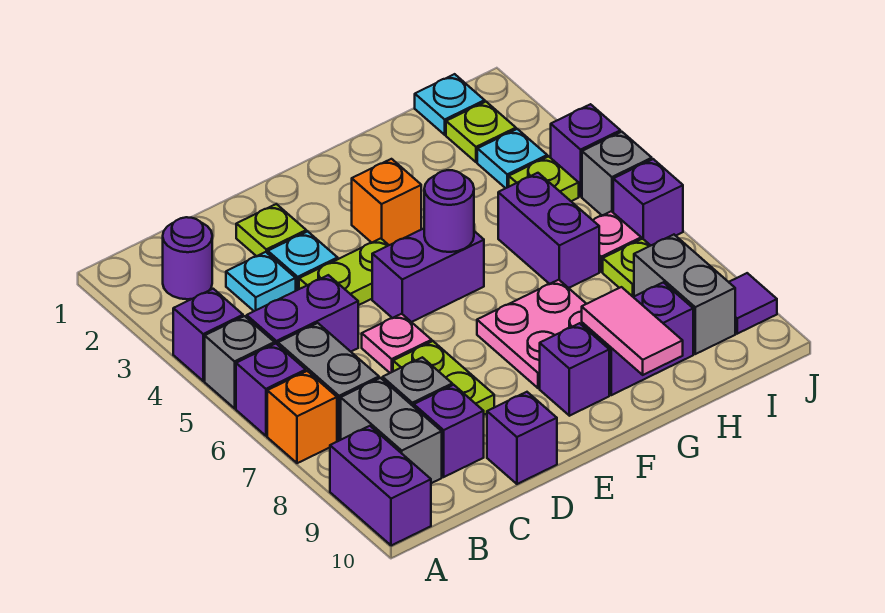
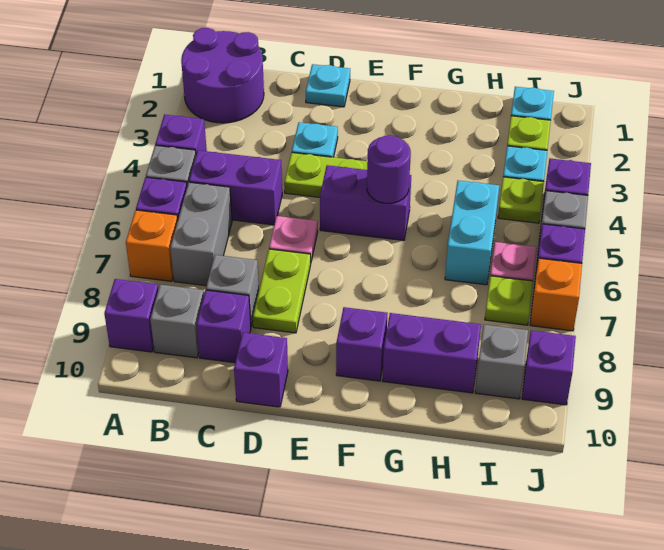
purple brick A9:A10 level 1 -> purple brick A9 level 1
purple round brick B2 level 1 -> purple round brick A1:B2 level 1
grey brick B8:B9 level 1 -> grey brick B9 level 1
cyan plate C3 level 1 -> cyan plate D1 level 1
lime plate D2 level 1 -> none
orange brick F3 level 1 -> orange brick J7 level 1
pink plate F7:G8 level 1 -> none
pink tile G9:G10 level 2 -> none
purple brick H5:H6 level 1 -> cyan brick H5:H6 level 1
grey brick I8:I9 level 1 -> grey brick I9 level 1
purple tile J9 level 1 -> purple brick J9 level 1

